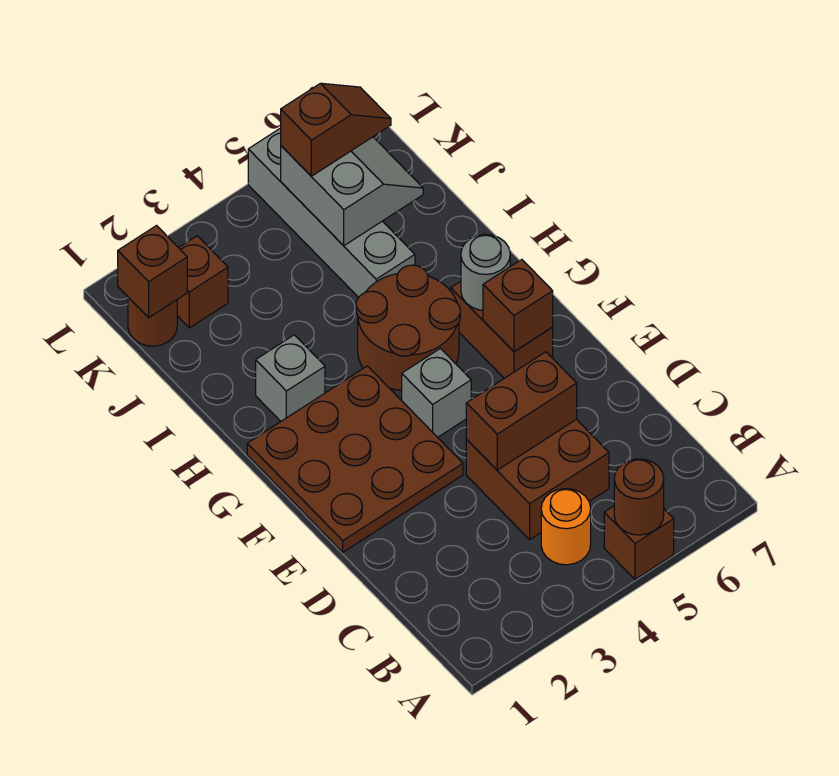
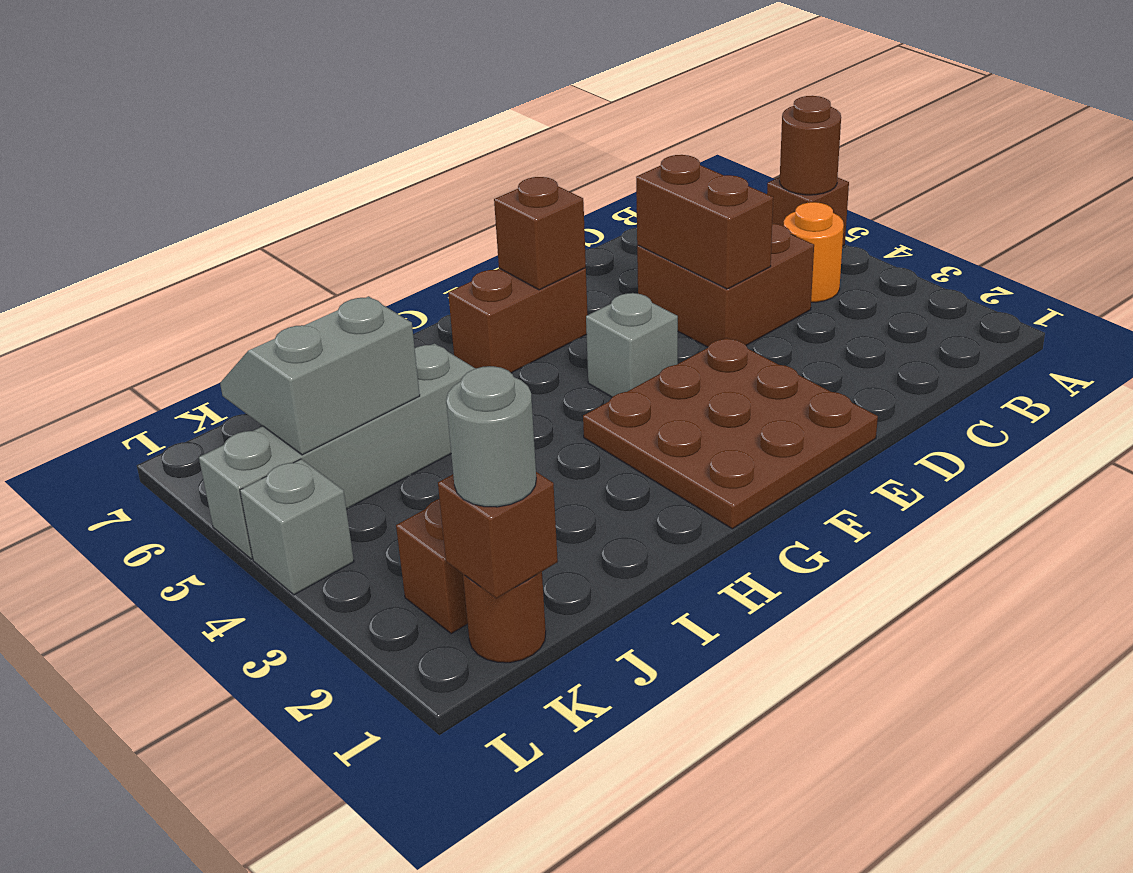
brown round brick G4:H5 level 1 -> none
grey round brick G6 level 2 -> grey round brick K1 level 3
grey brick H2 level 1 -> grey brick L4 level 1
brown slope K5:K6 level 3 top 5 -> none

